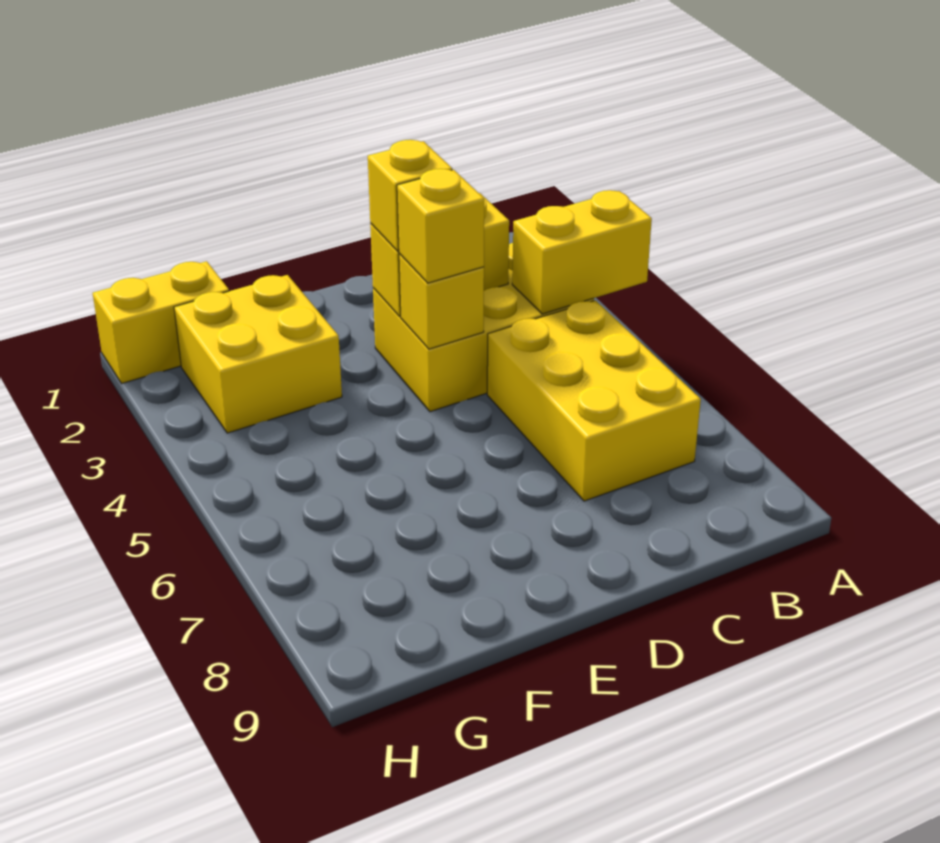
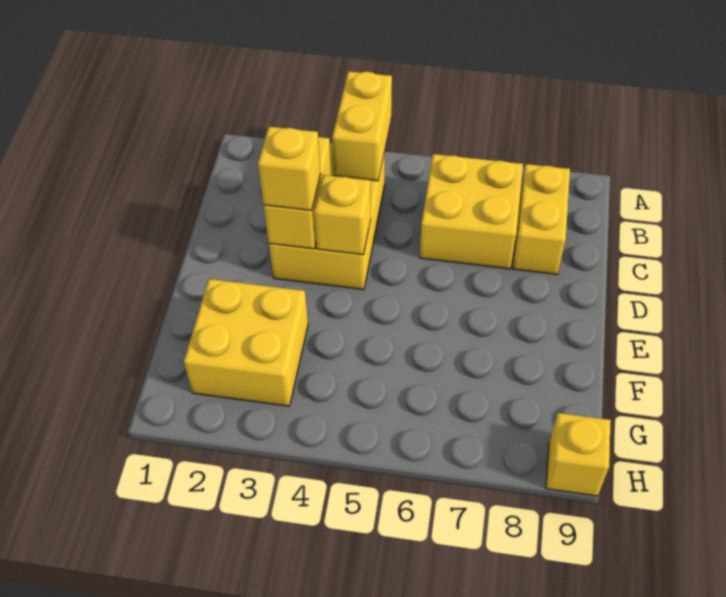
yellow brick B5:C7 level 1 -> yellow brick B6:C7 level 1
yellow brick D4 level 3 -> yellow brick H9 level 1
yellow brick G1:H1 level 1 -> yellow brick B8:C8 level 1

